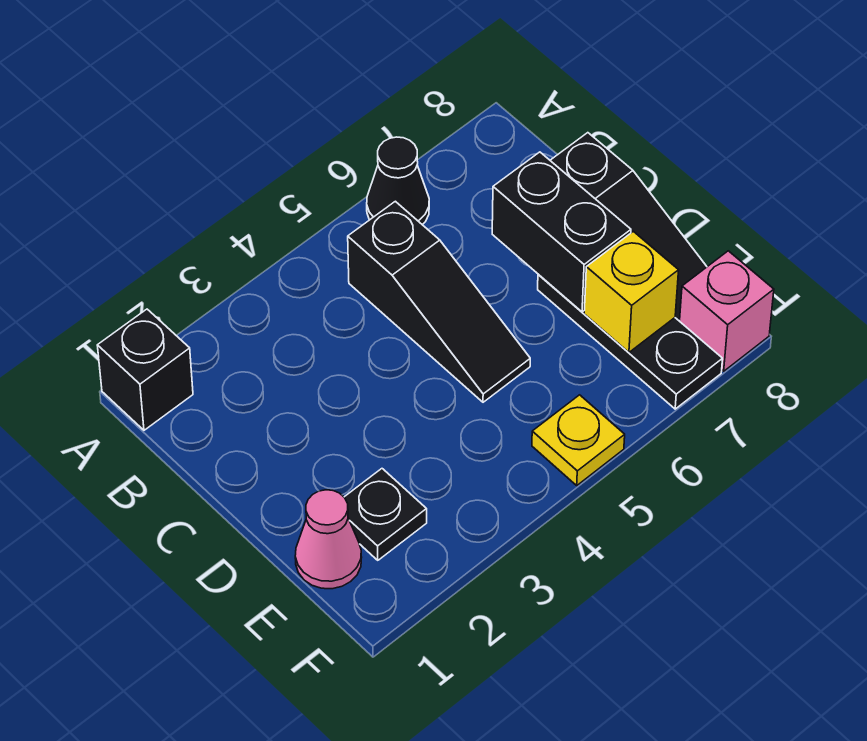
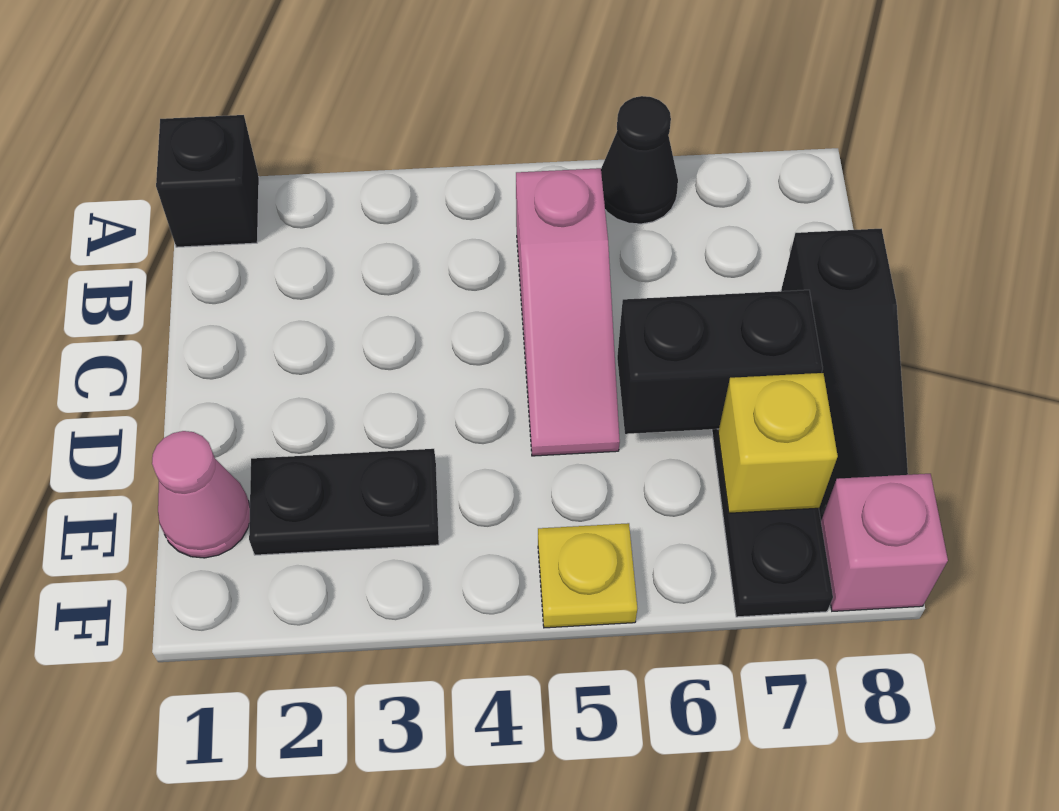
black slope B5:D5 level 1 top B -> pink slope B5:D5 level 1 top B
black brick C7:D7 level 2 -> black brick D6:D7 level 2
black plate E2 level 1 -> black plate E2:E3 level 1

